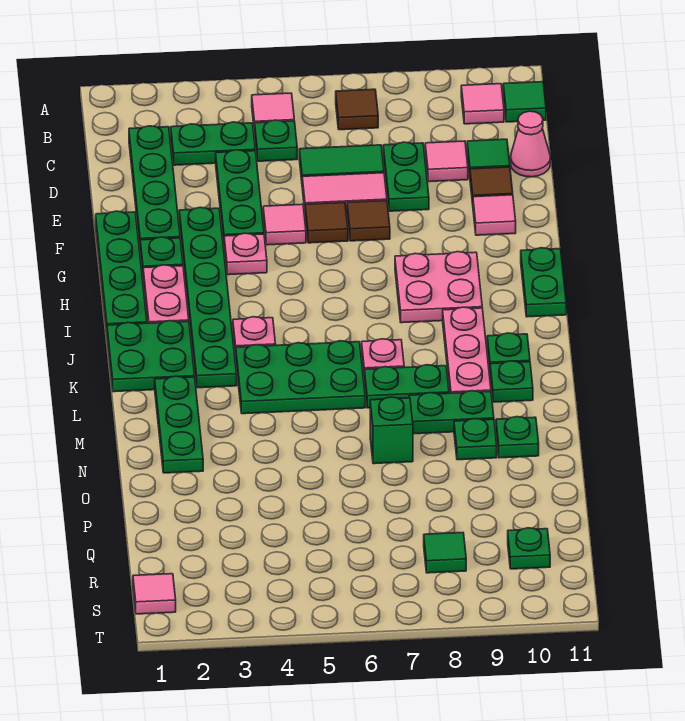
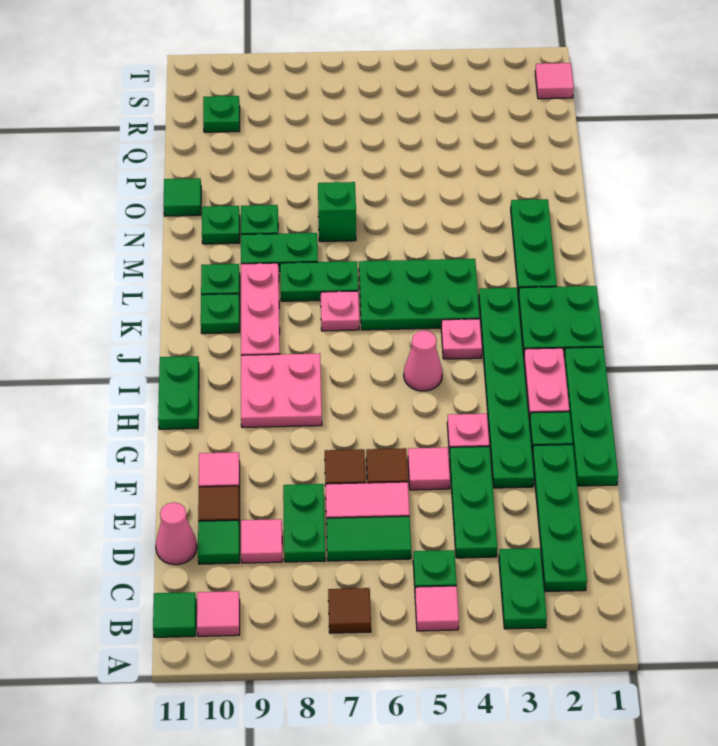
green plate C3:C4 level 1 -> green plate B3:C3 level 1
none -> pink cone I5 level 1
green tile R8 level 1 -> green tile O11 level 1

